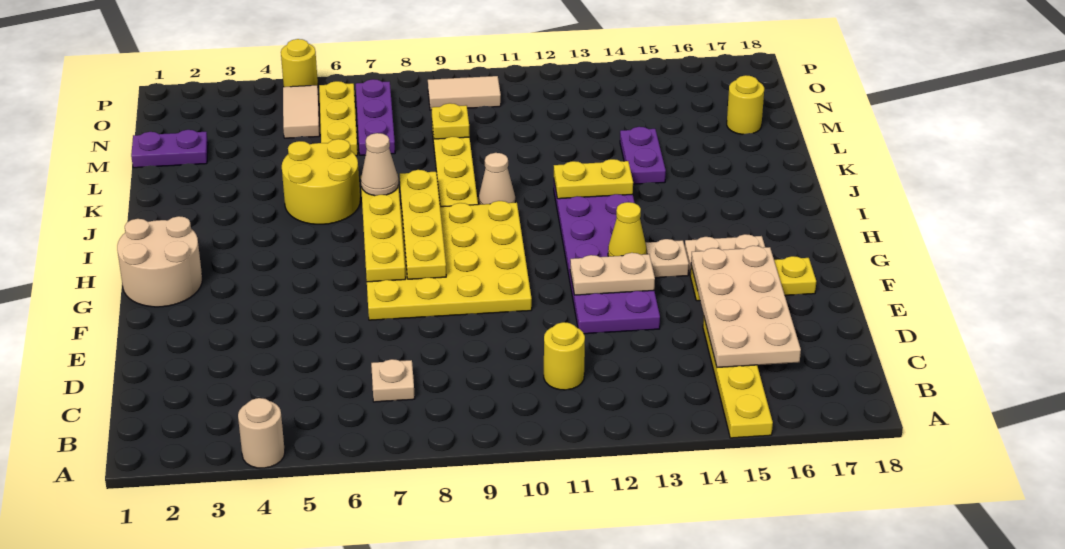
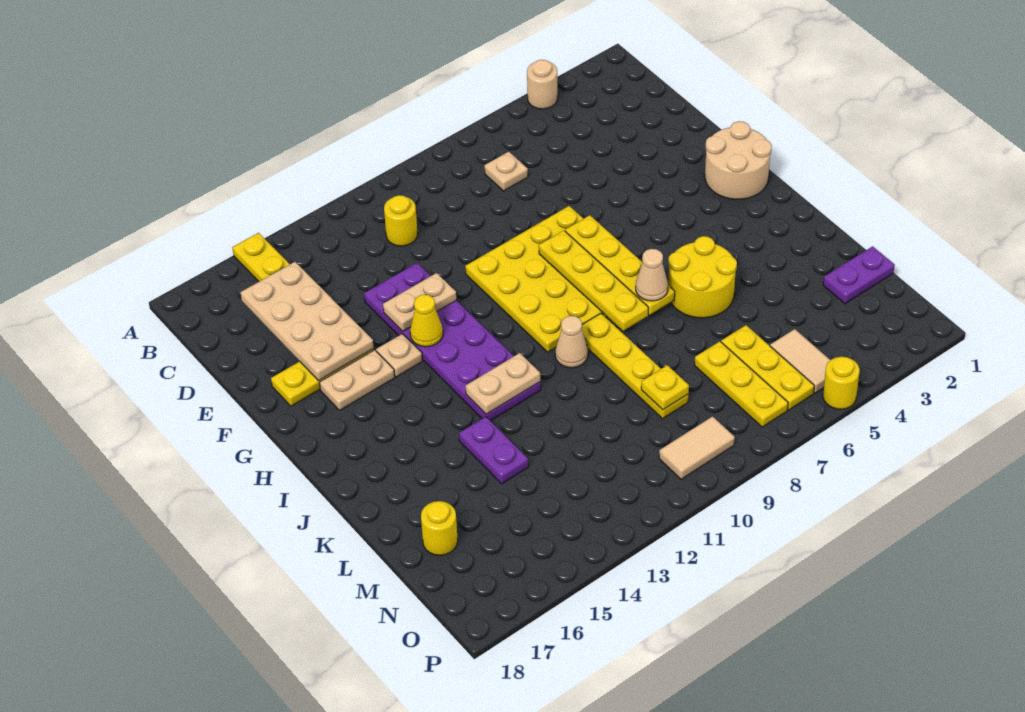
yellow plate J12:J13 level 2 -> tan plate J12:J13 level 2
purple plate M7:O7 level 1 -> yellow plate M7:O7 level 1

